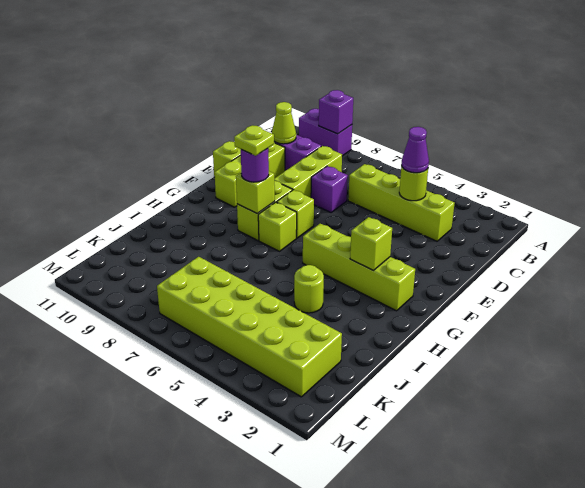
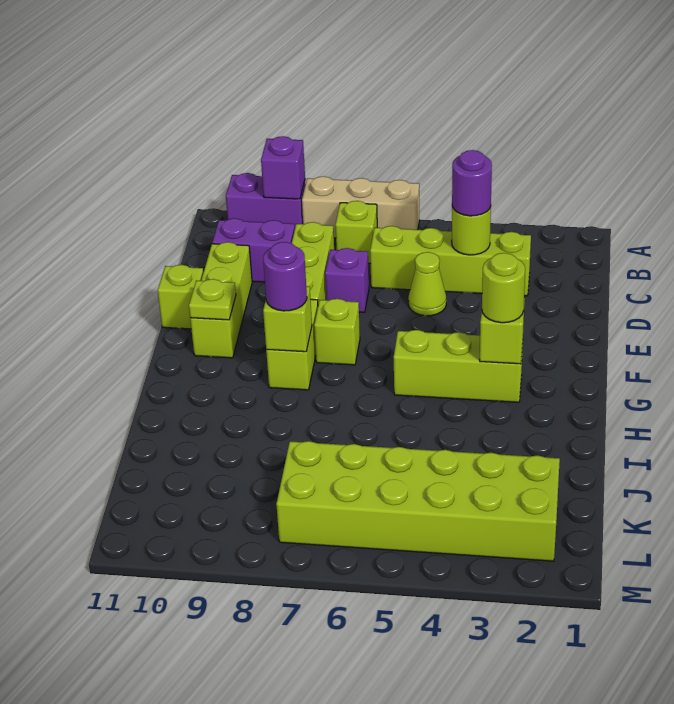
none -> tan brick A6:A8 level 1
purple cone C4 level 3 -> purple round brick C4 level 3
lime cone C10 level 2 -> lime cone D5 level 1
lime brick G2:G5 level 1 -> lime brick G3:G5 level 1
lime brick G7 level 1 -> lime brick B7 level 1
lime plate G8 level 4 -> lime plate F10 level 2
lime round brick I4 level 1 -> lime round brick G3 level 3

